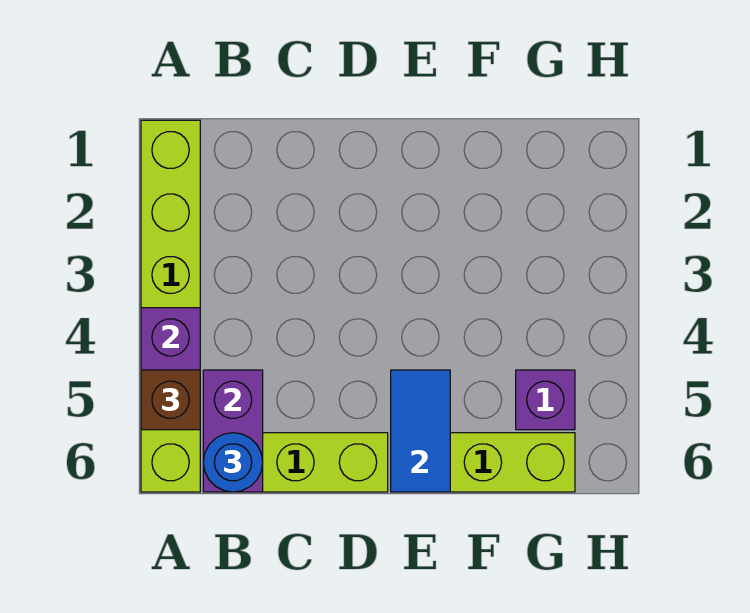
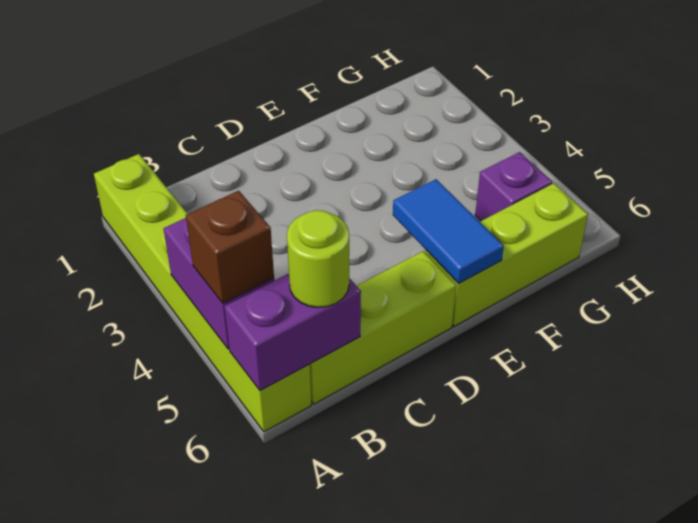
purple brick B5:B6 level 2 -> purple brick A6:B6 level 2
blue round brick B6 level 3 -> lime round brick B6 level 3

